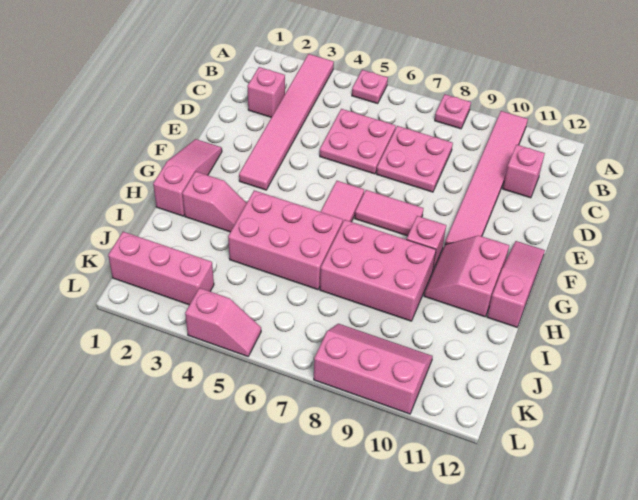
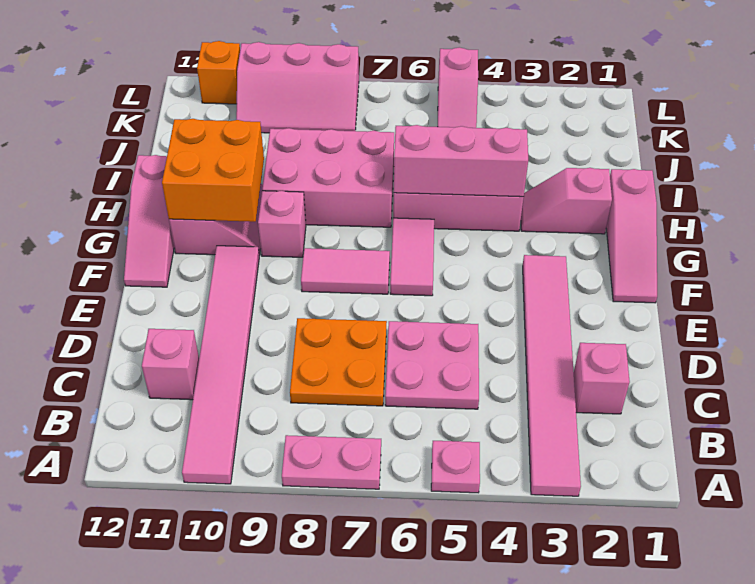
pink plate A8 level 1 -> pink plate A7:A8 level 1
pink plate C7:D8 level 1 -> orange plate C7:D8 level 1
none -> orange brick G10:H11 level 2
pink brick K1:K3 level 1 -> pink brick H4:H6 level 2
pink slope L4:L5 level 1 top 4 -> pink slope K5:L5 level 1 top L
none -> orange brick L11 level 1

